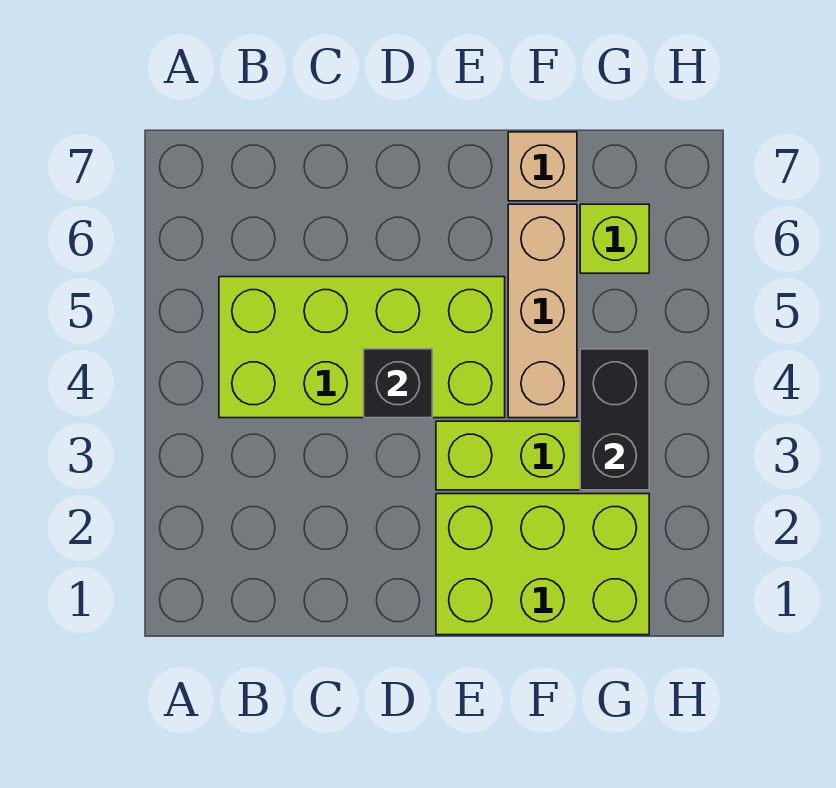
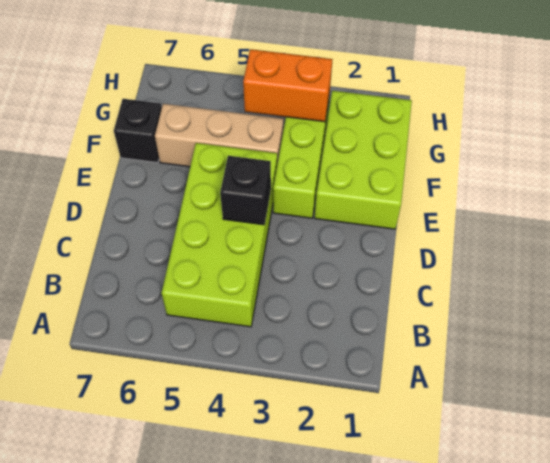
tan brick F7 level 1 -> black brick F7 level 1
black brick G3:G4 level 2 -> orange brick G3:G4 level 2
lime brick G6 level 1 -> none

